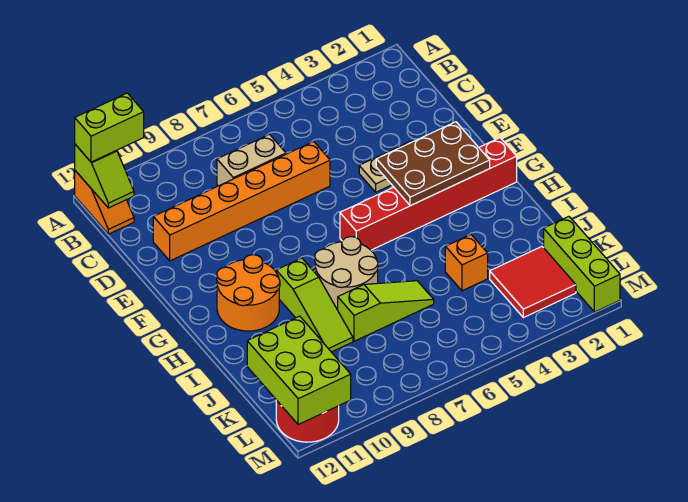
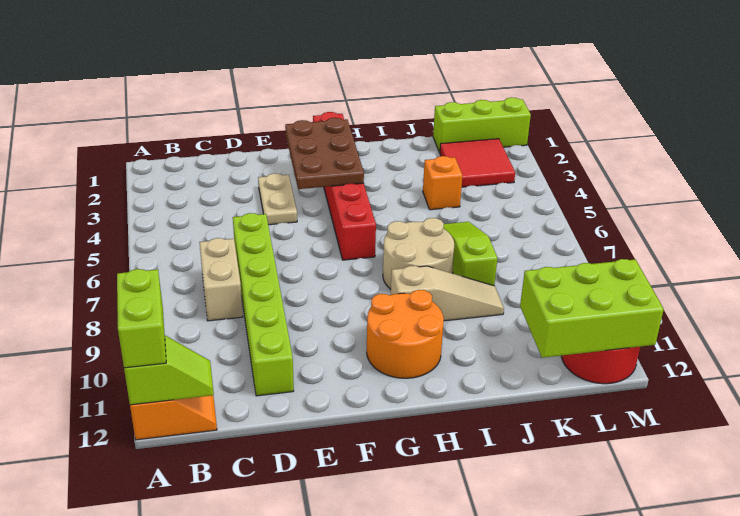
orange brick D6:D11 level 1 -> lime brick D6:D11 level 1
lime slope H9:J9 level 1 top H -> tan slope H9:J9 level 1 top H

